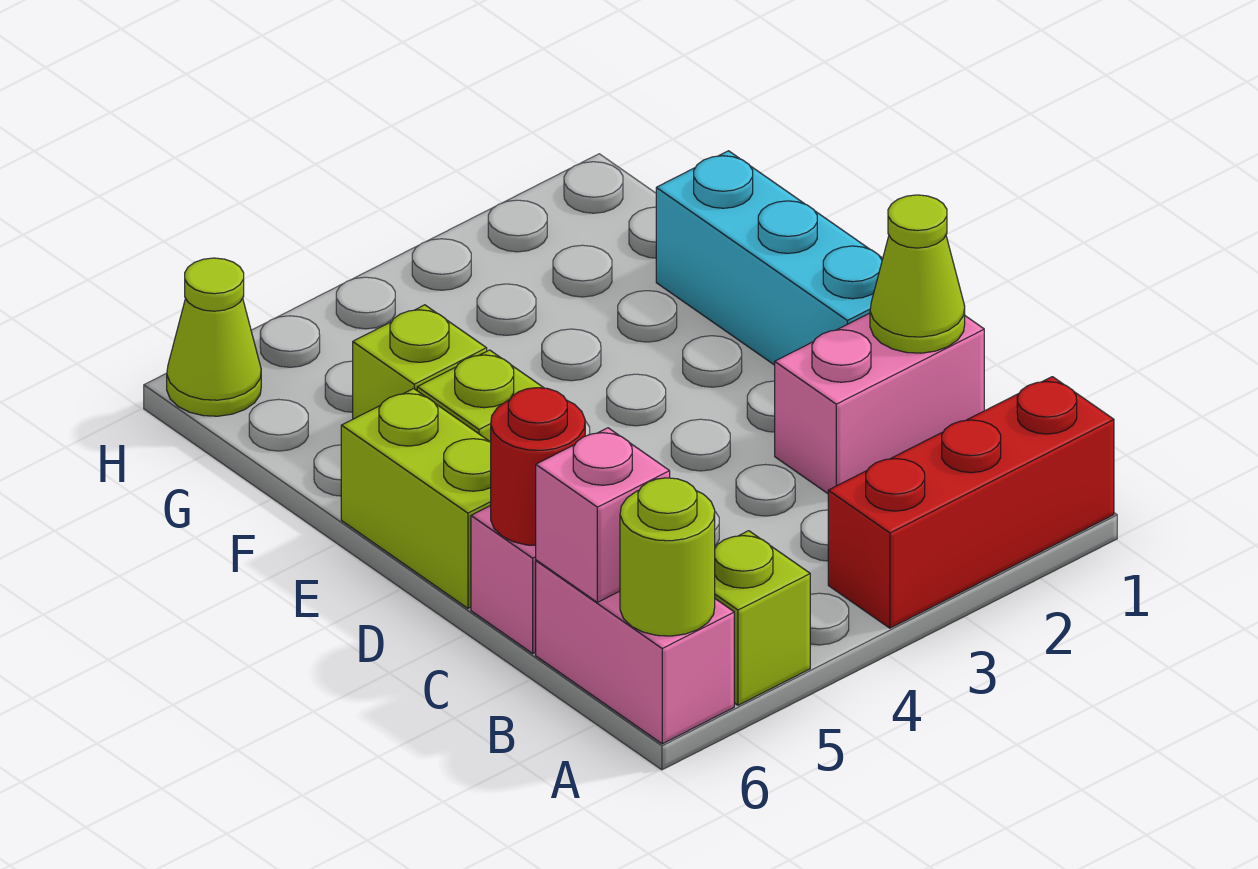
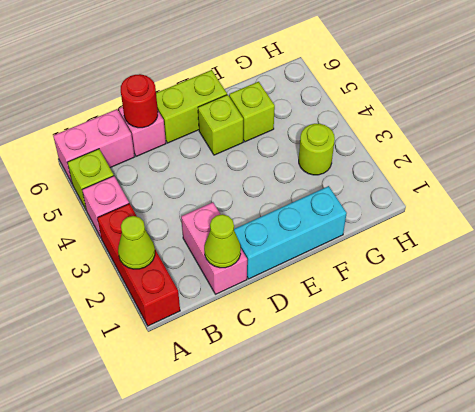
lime round brick A6 level 2 -> lime round brick G3 level 1
pink brick B6 level 2 -> pink brick A4 level 1
lime cone H6 level 1 -> lime cone A2 level 2

